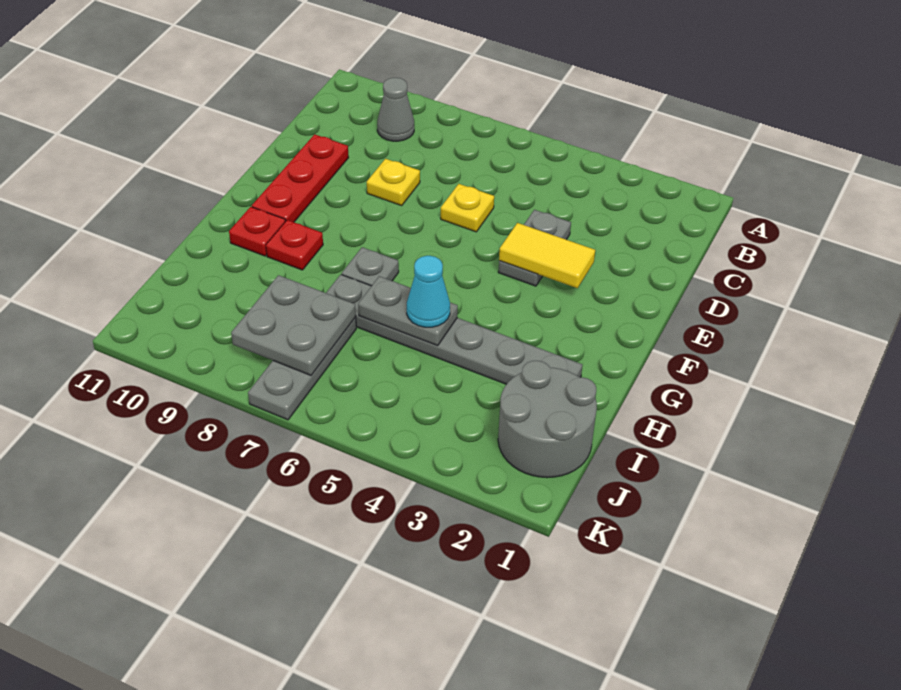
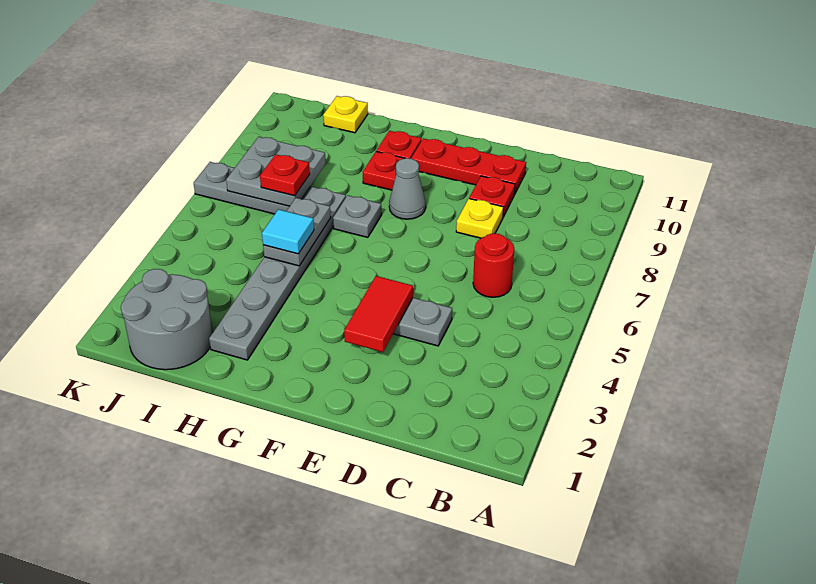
grey cone B9 level 1 -> grey cone F8 level 1
none -> red round brick C6 level 1
yellow plate D6 level 1 -> yellow plate I11 level 1
none -> red plate D9 level 1
yellow tile E3:E4 level 2 -> red tile E3:E4 level 2
cyan cone H5 level 3 -> cyan tile H5 level 3
none -> red plate I7 level 3

